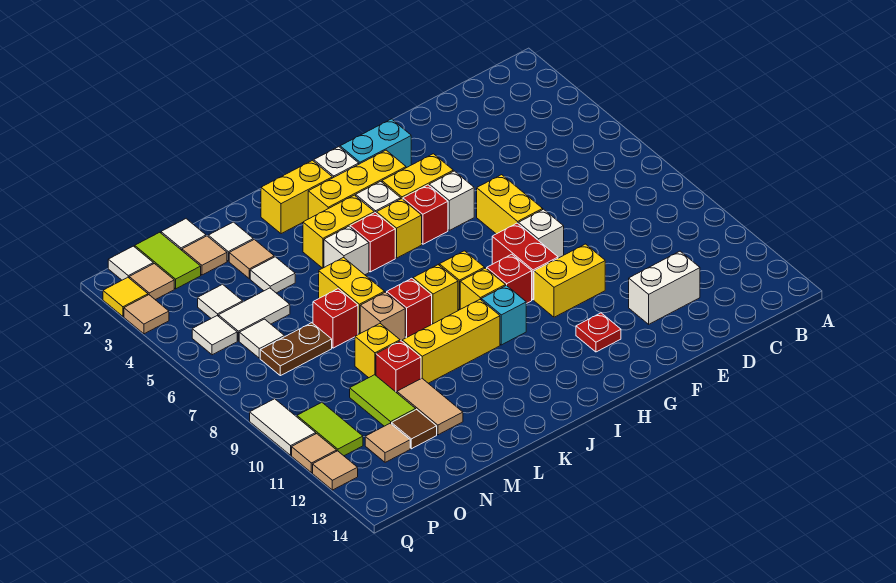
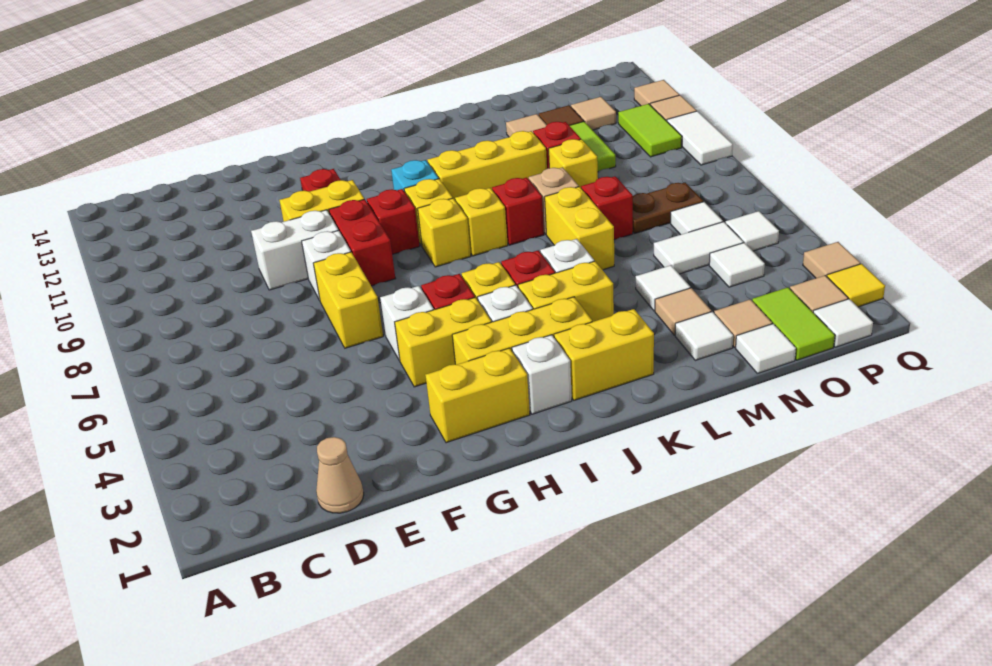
none -> tan cone D1 level 1
white brick D12:E12 level 1 -> white brick E9:F9 level 1
cyan brick G2:H2 level 1 -> yellow brick G2:H2 level 1

